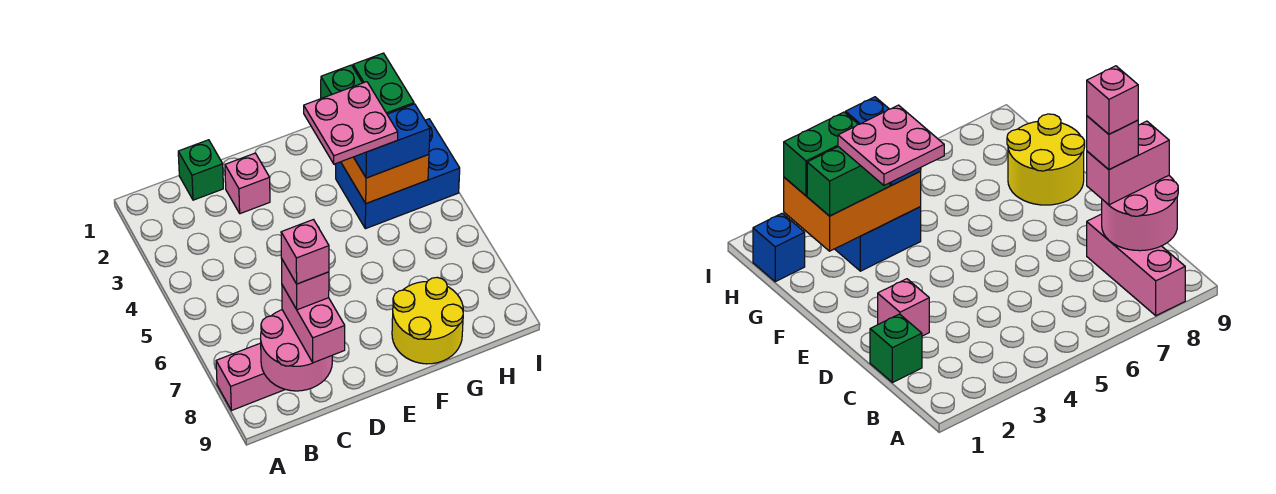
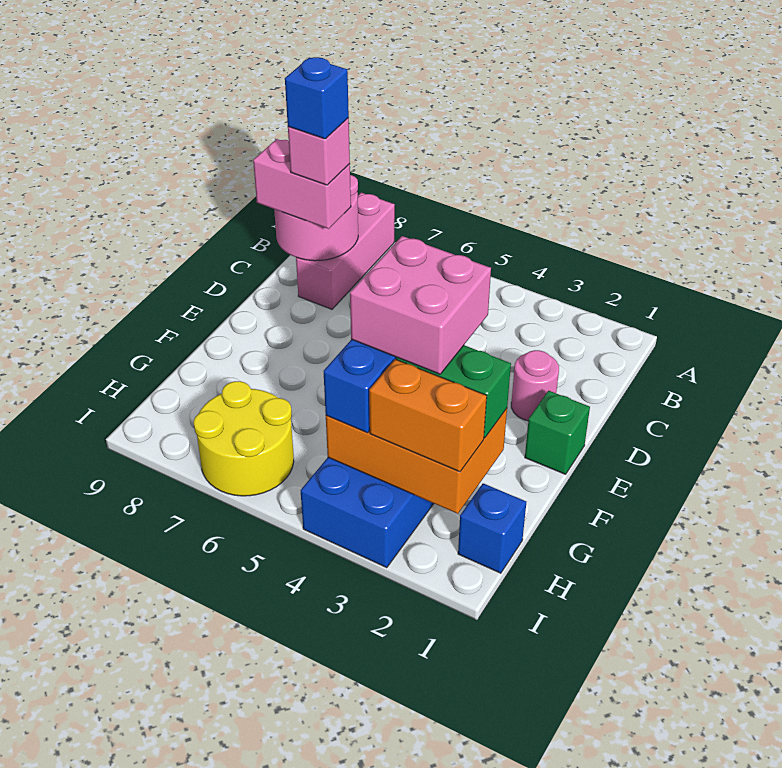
green brick C1 level 1 -> green brick E1 level 1
pink brick C8 level 5 -> blue brick C8 level 5
pink brick D2 level 1 -> pink round brick D2 level 1
pink plate F3:G4 level 4 -> pink brick F3:G4 level 4
yellow round brick F8:G9 level 1 -> yellow round brick H6:I7 level 1
green brick H2:H3 level 3 -> orange brick H2:H3 level 3

